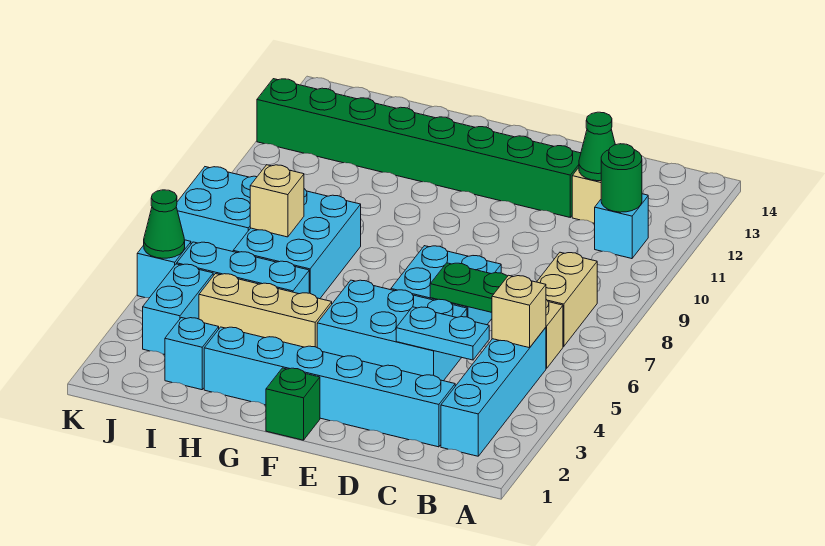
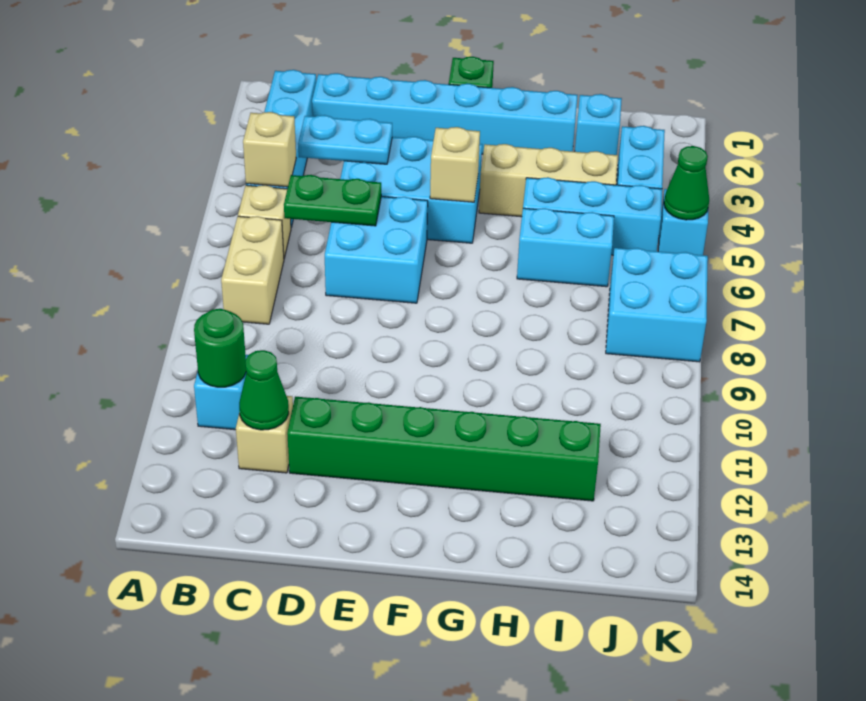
green brick D12:K12 level 1 -> green brick D12:I12 level 1
cyan brick H6:I8 level 1 -> cyan brick H6:I6 level 1
tan brick I7 level 2 -> tan brick F5 level 2

